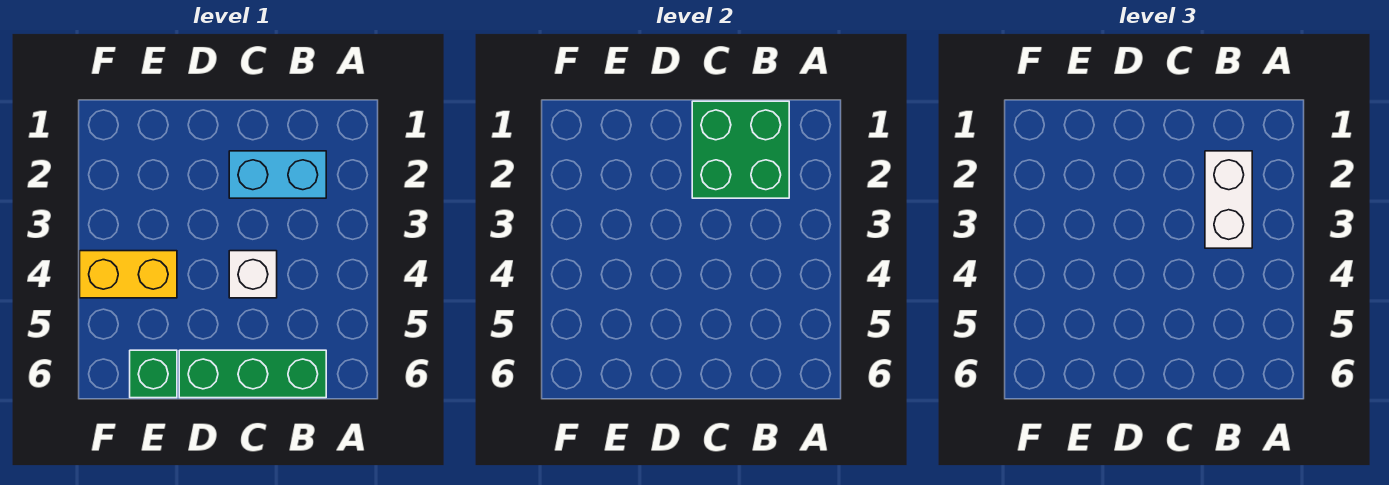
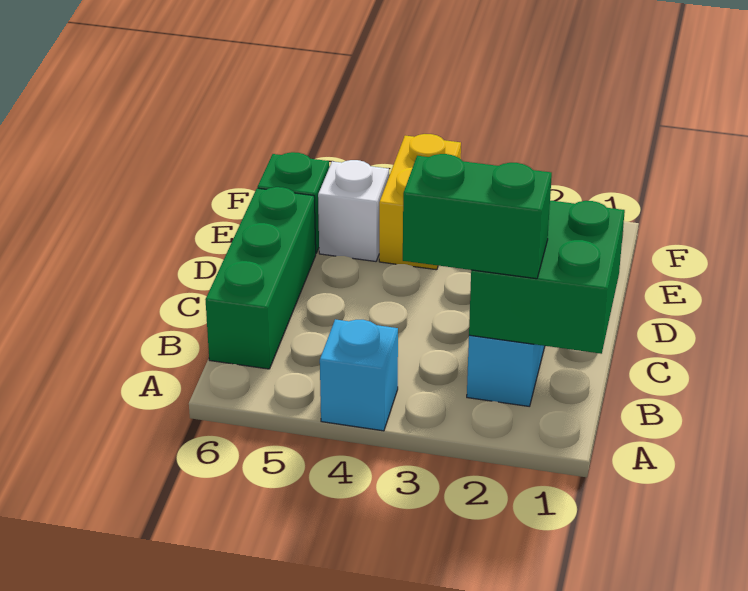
none -> cyan brick A4 level 1
white brick B2:B3 level 3 -> green brick B2:B3 level 3
white brick C4 level 1 -> white brick E5 level 1

